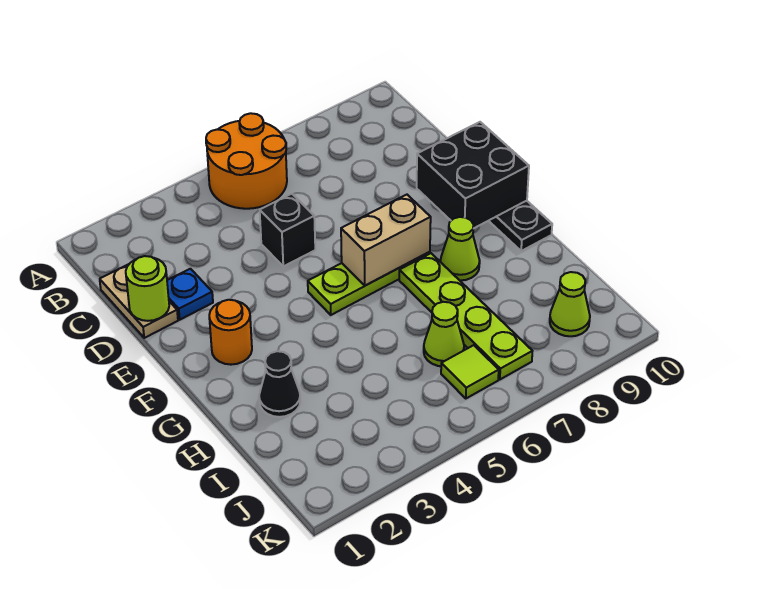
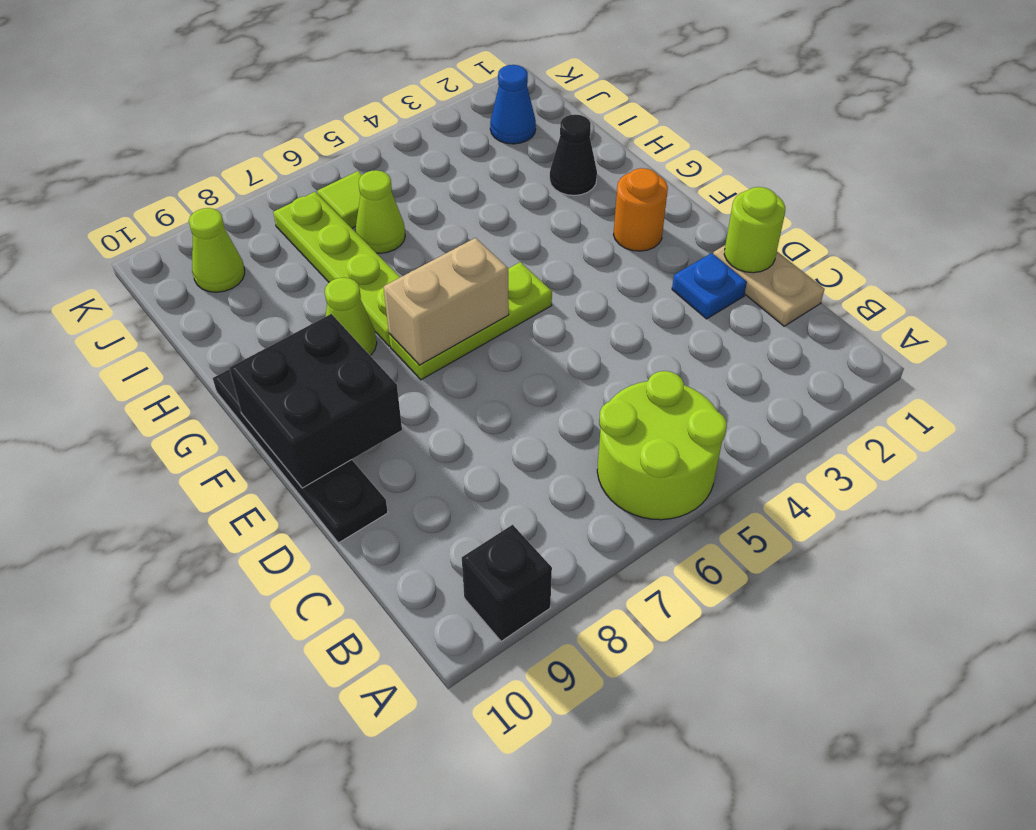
orange round brick A5:B6 level 1 -> lime round brick A5:B6 level 1
black brick D5 level 1 -> black brick A9 level 1
none -> blue cone J2 level 1

